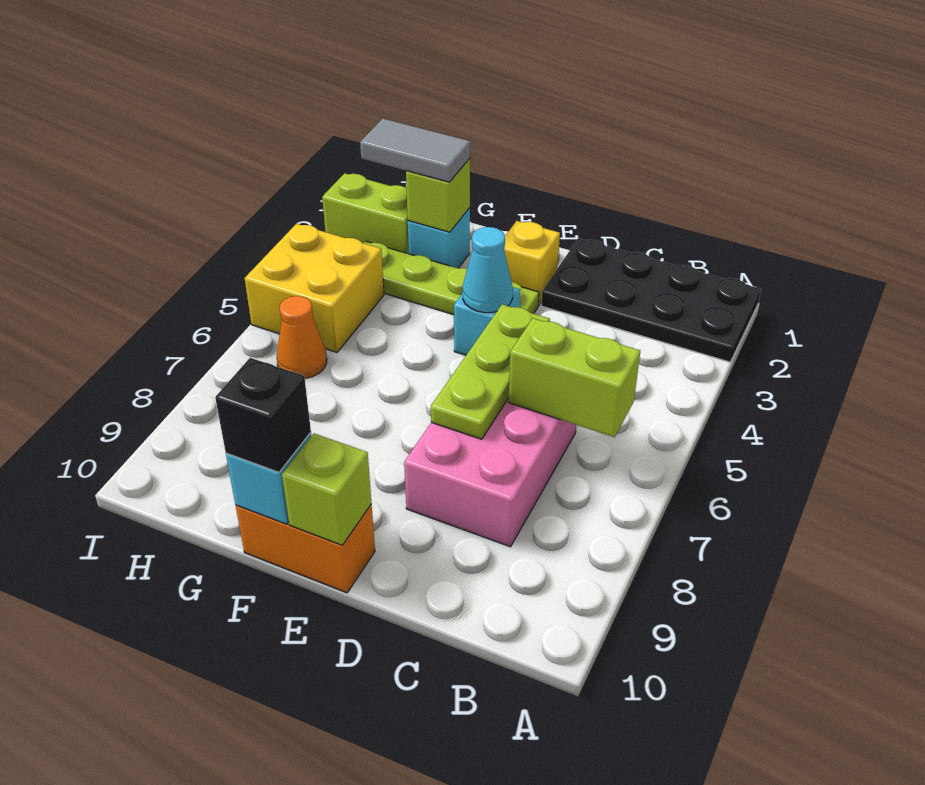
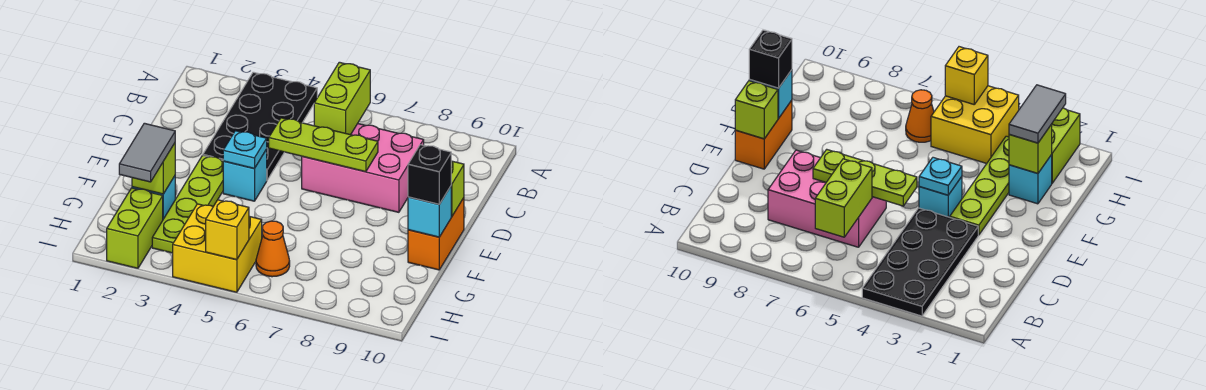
black plate A1:D2 level 1 -> black plate A3:D4 level 1
yellow brick E2 level 1 -> yellow brick I5 level 2
cyan cone E4 level 2 -> cyan plate E4 level 2

